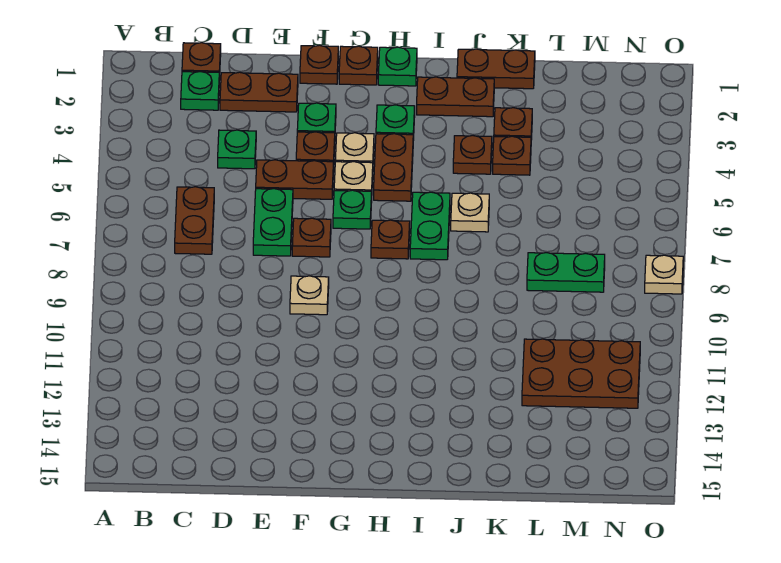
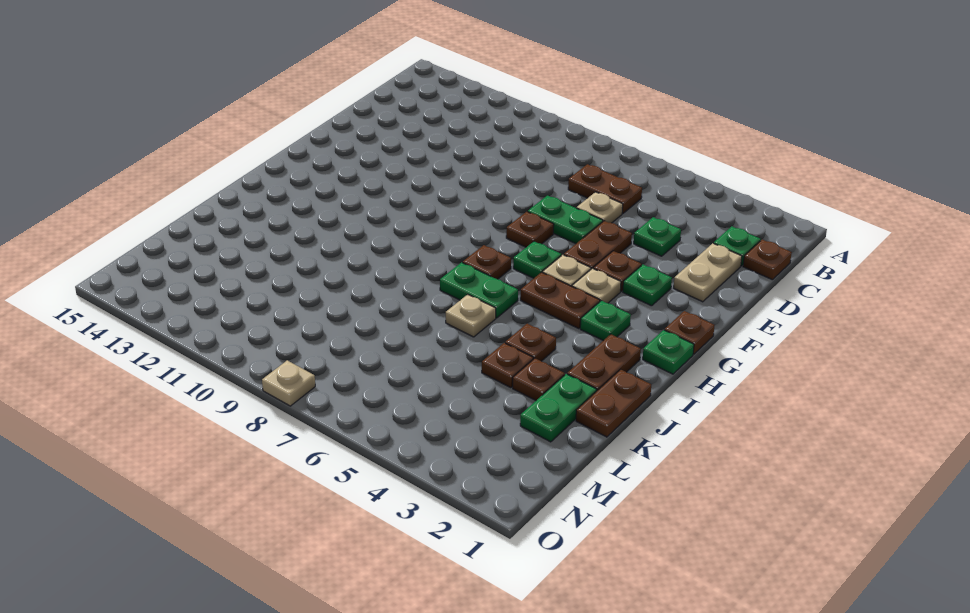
brown plate D2:E2 level 1 -> tan plate D2:E2 level 1
brown plate F1 level 1 -> none
tan plate F9 level 1 -> tan plate D6 level 1
green plate L8:M8 level 1 -> green plate K2:L2 level 1
brown plate L11:N12 level 1 -> none

